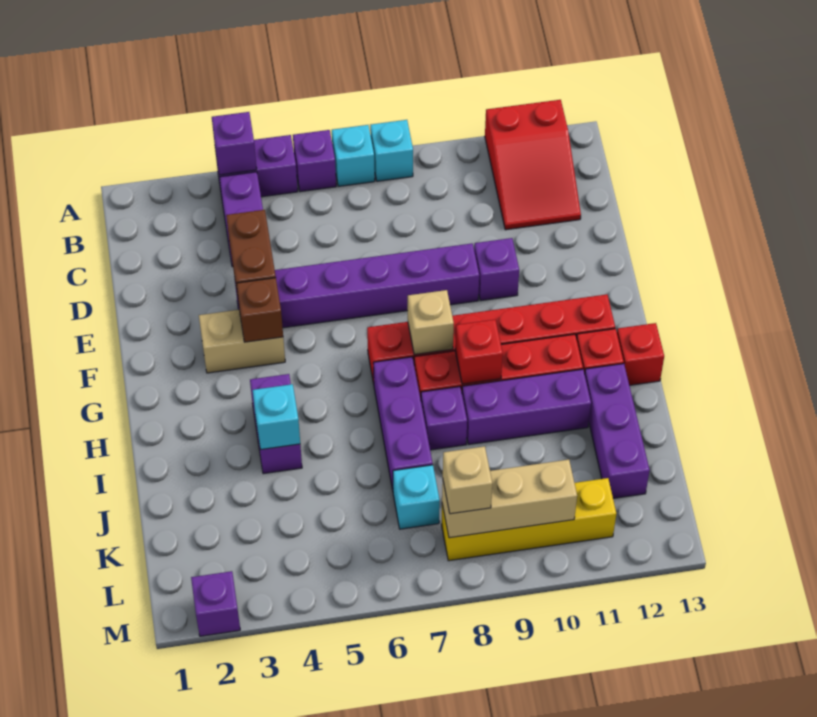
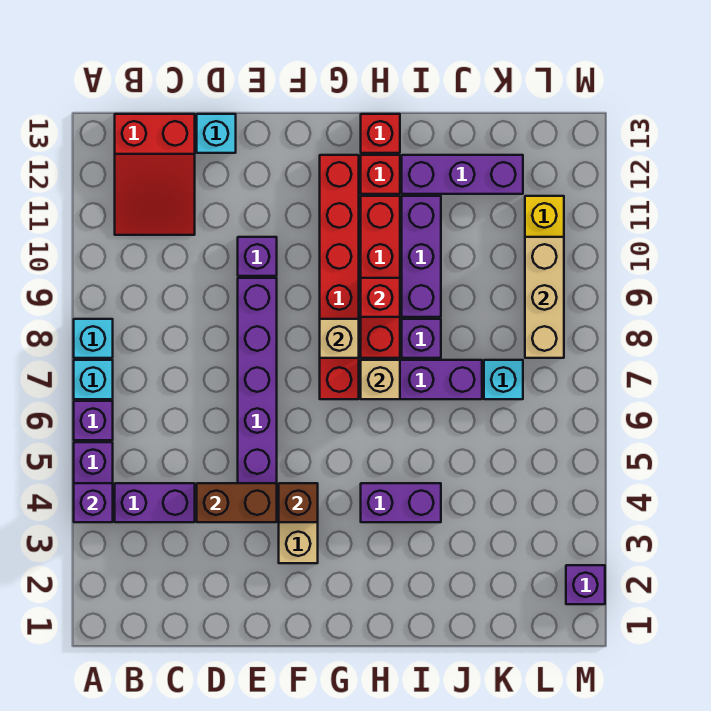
red slope A11:C12 level 1 top A -> red slope B11:C13 level 1 top 13
cyan brick I4 level 2 -> cyan brick D13 level 1
tan brick L8 level 3 -> tan brick H7 level 2

